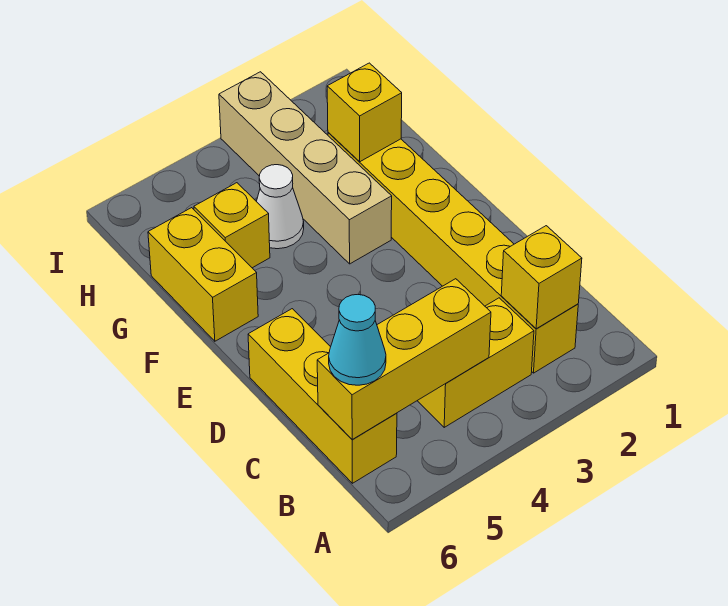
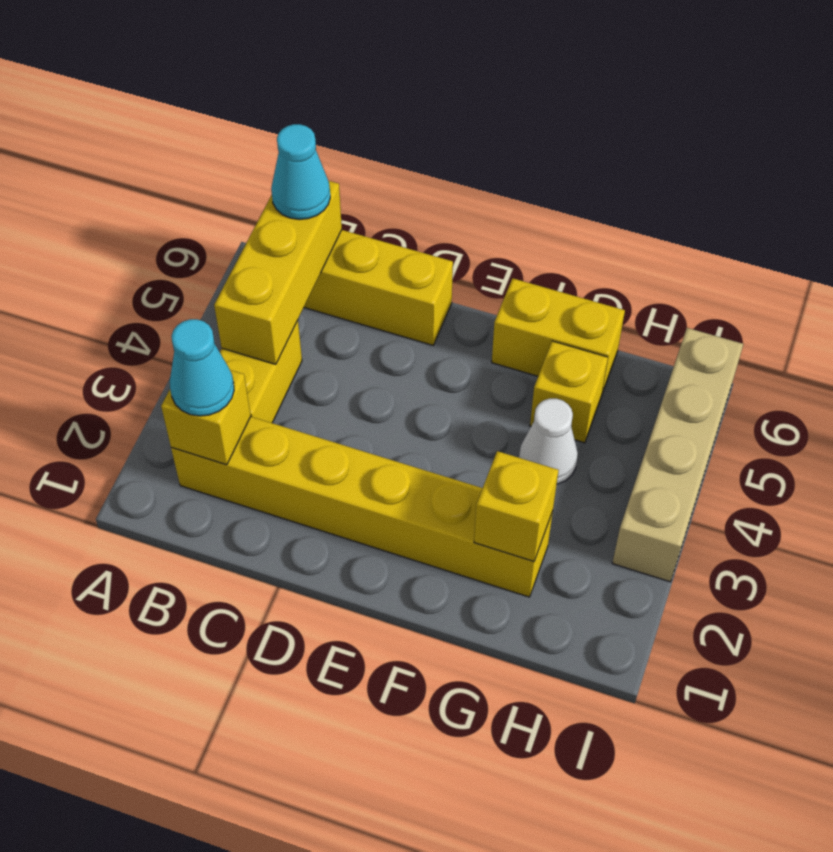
none -> cyan cone B2 level 3
tan brick F3:I3 level 1 -> tan brick I3:I6 level 1

